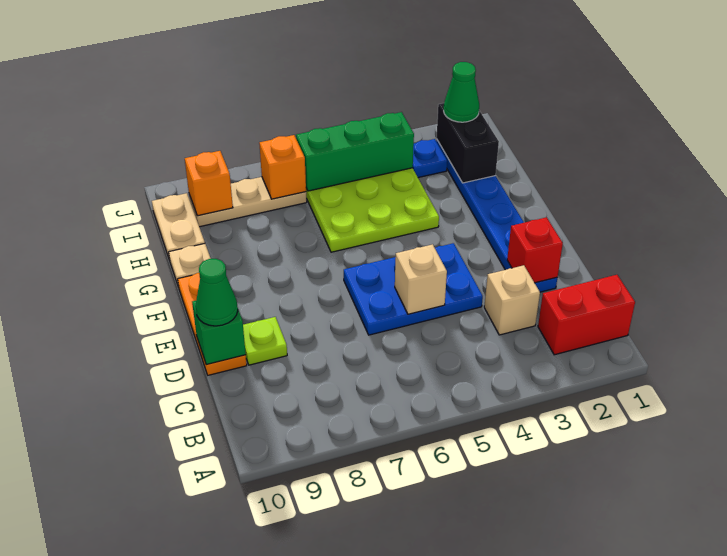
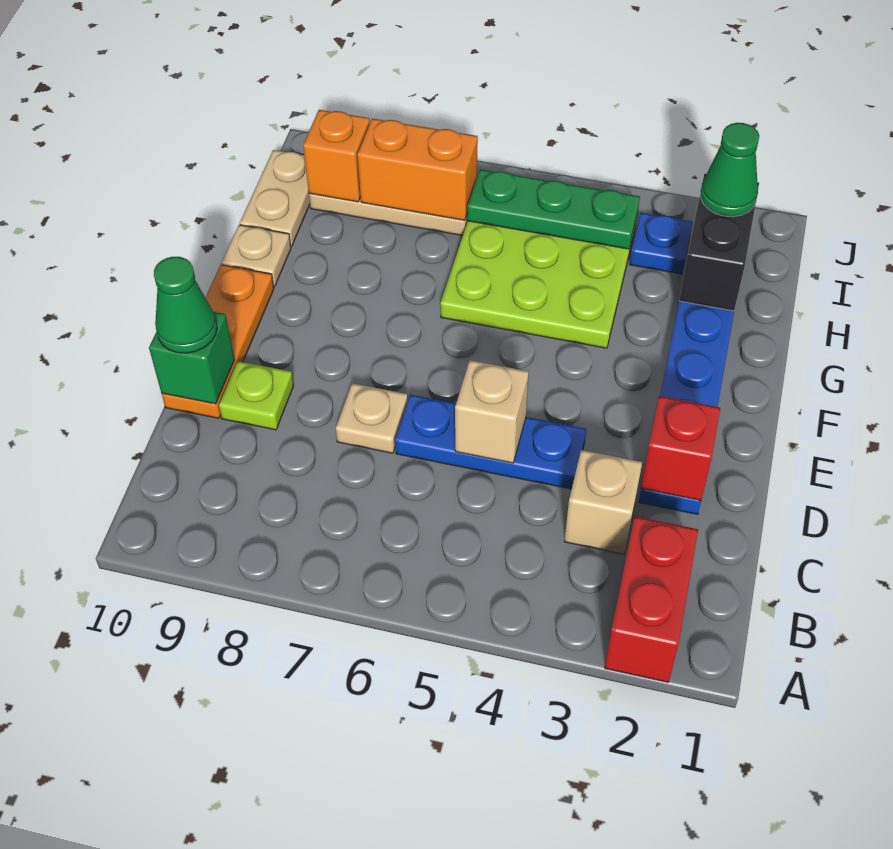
red brick B1:B2 level 1 -> red brick A2:B2 level 1
blue plate D4:E6 level 1 -> blue plate D4:D6 level 1
none -> tan plate D7 level 1
green brick I4:I6 level 2 -> green plate I4:I6 level 2
orange brick I7 level 2 -> orange brick I7:I8 level 2

